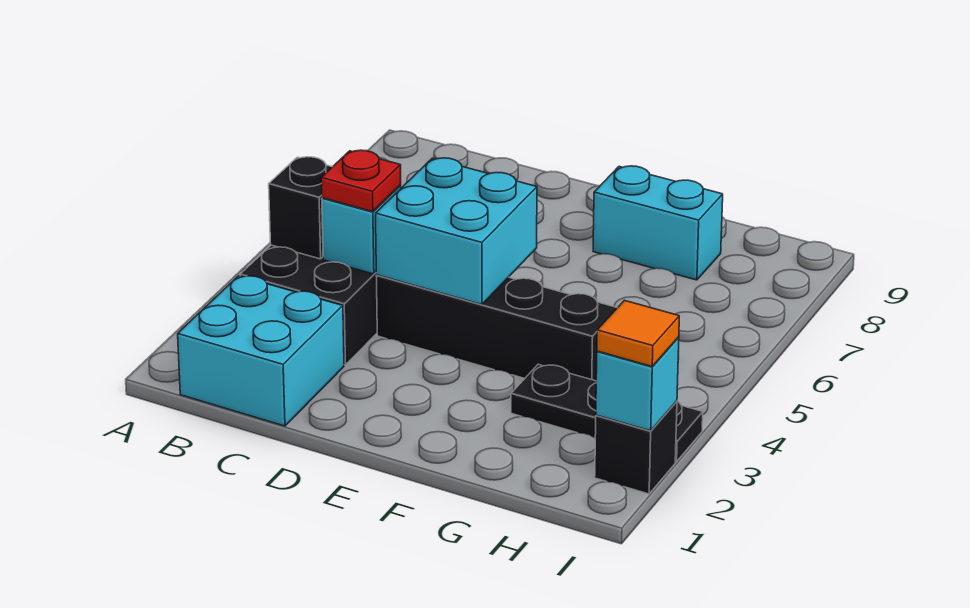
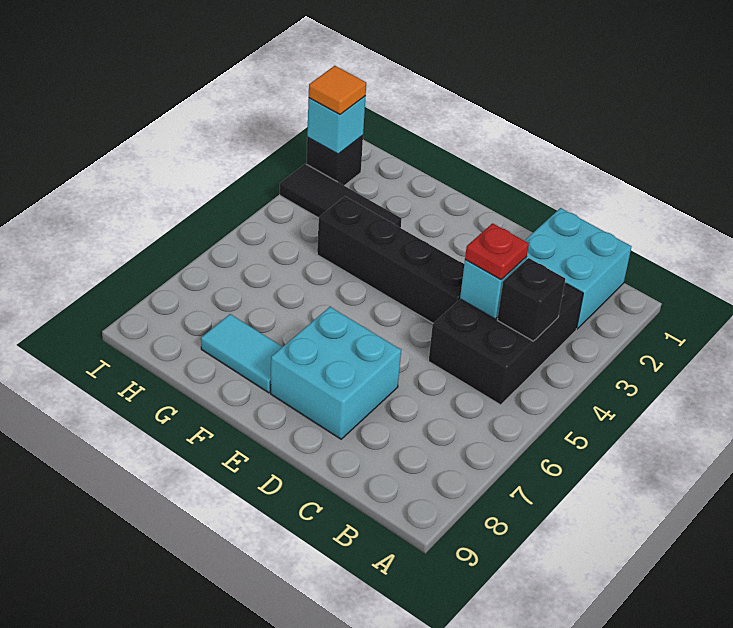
cyan brick D4:E5 level 2 -> cyan brick D7:E8 level 1
cyan brick F8:G8 level 1 -> cyan tile F8:G8 level 1
black plate G3:I3 level 1 -> black tile G3:I3 level 1

